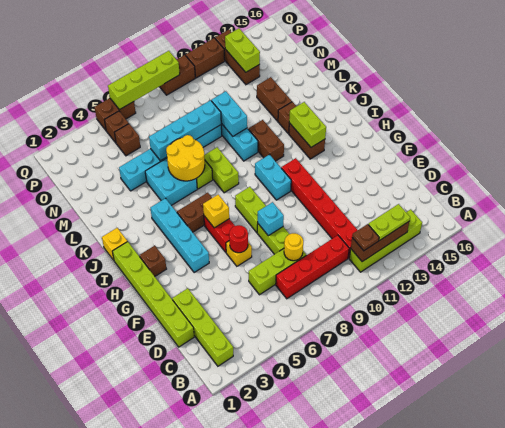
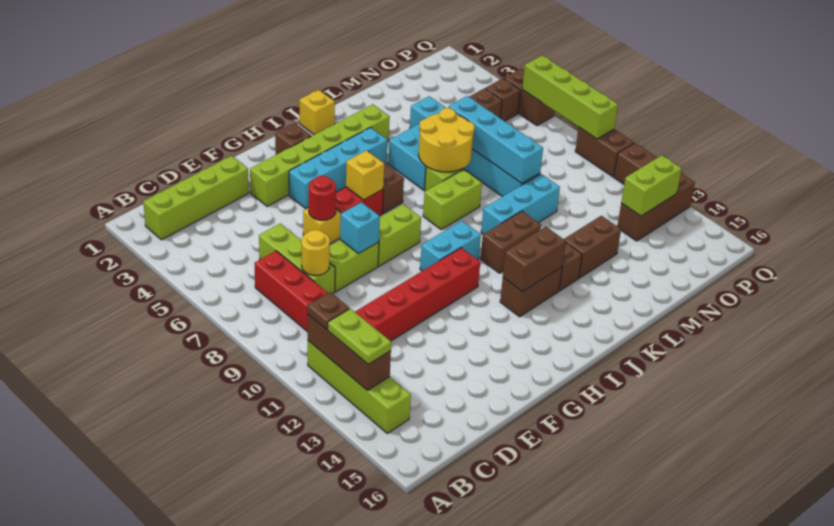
lime brick D1:I1 level 1 -> lime brick F3:K3 level 1
lime brick I13:J13 level 2 -> brown brick I13:J13 level 2
cyan brick L10:M10 level 2 -> none

